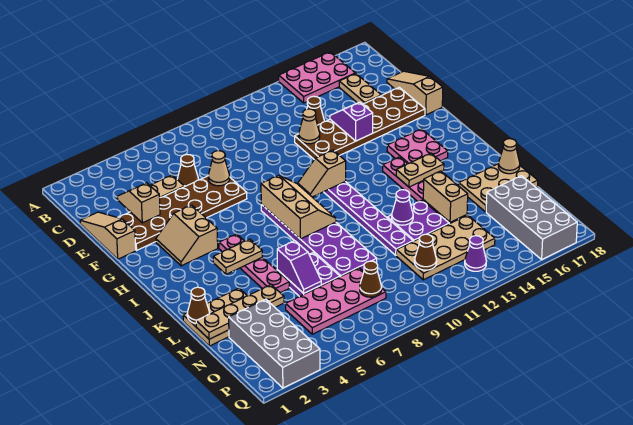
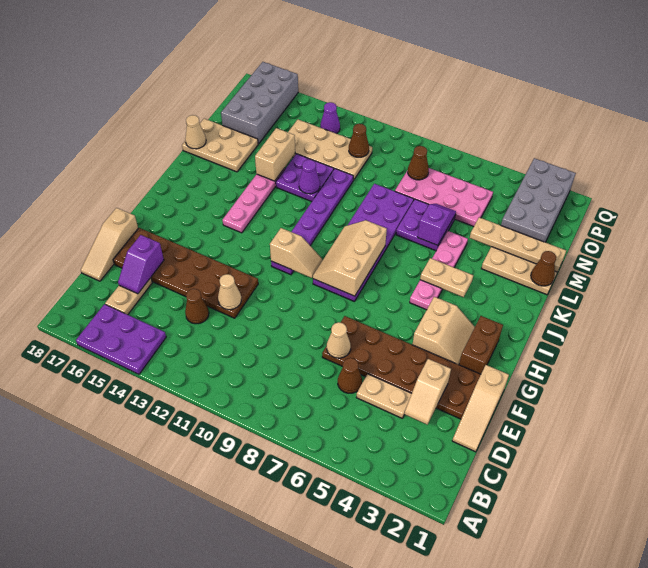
pink plate A14:B16 level 1 -> purple plate A14:B16 level 1
purple slope E14:F14 level 2 top F -> purple slope D16:E16 level 2 top E
none -> brown brick G2:H2 level 1
pink plate H15:I16 level 1 -> none
tan plate J14:J15 level 2 -> none

